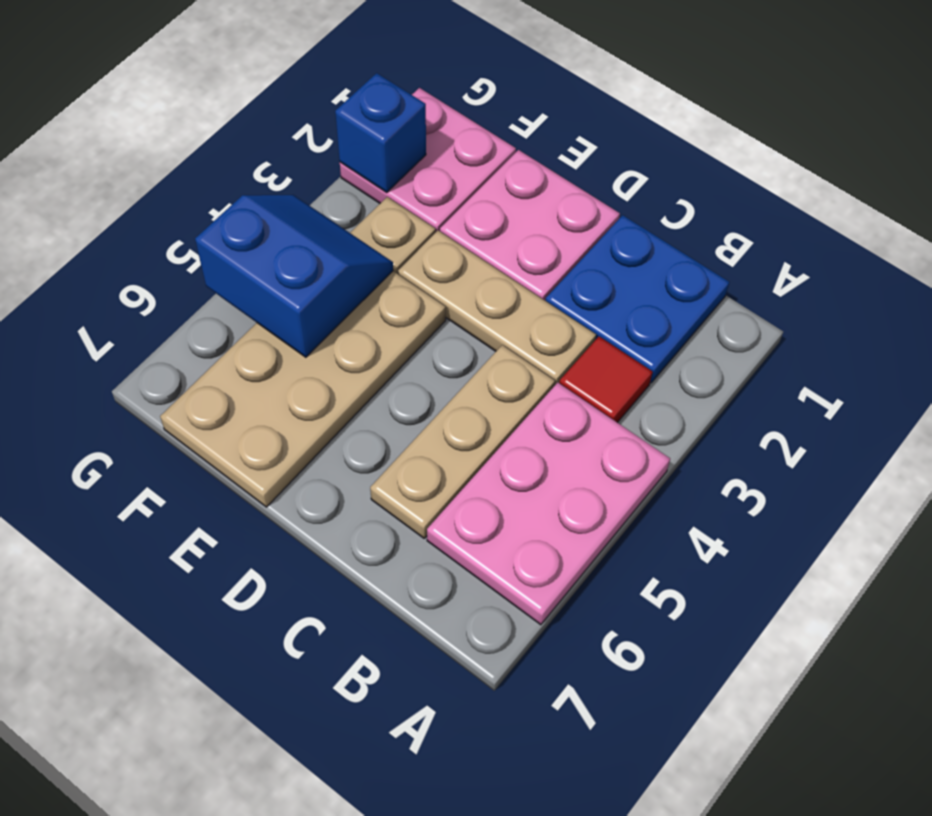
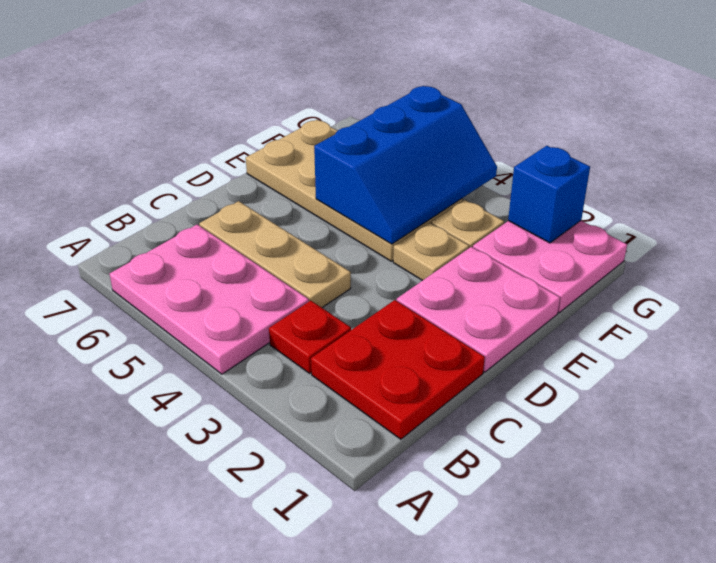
blue plate B1:C2 level 1 -> red plate B1:C2 level 1
red tile B3 level 1 -> red plate B3 level 1
tan plate C3:E3 level 1 -> tan plate E3 level 1
blue slope F4:G5 level 2 top 5 -> blue slope E4:G5 level 2 top 5

